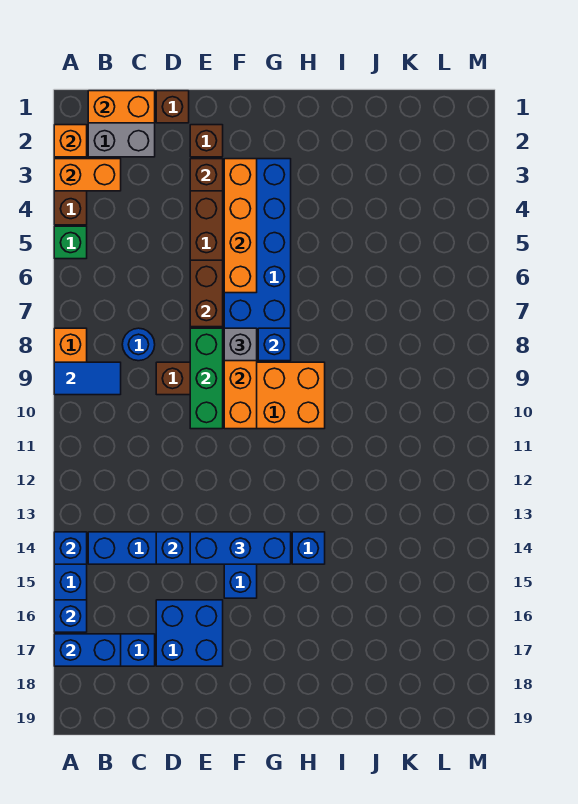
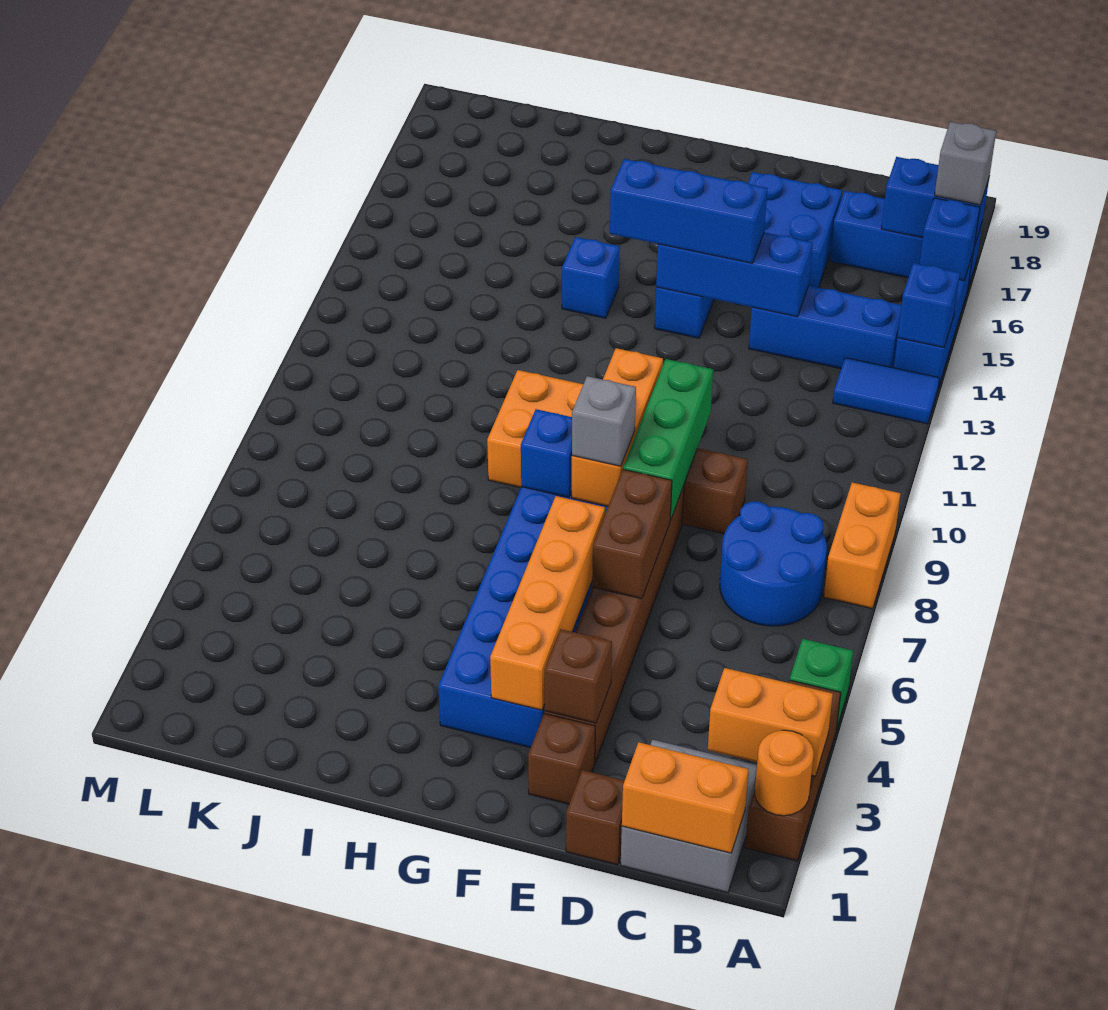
orange brick A2 level 2 -> orange round brick A2 level 2
blue tile A9:B9 level 2 -> blue tile A13:B13 level 1
none -> grey brick A17 level 3
blue round brick C8 level 1 -> blue round brick B7:C8 level 1

